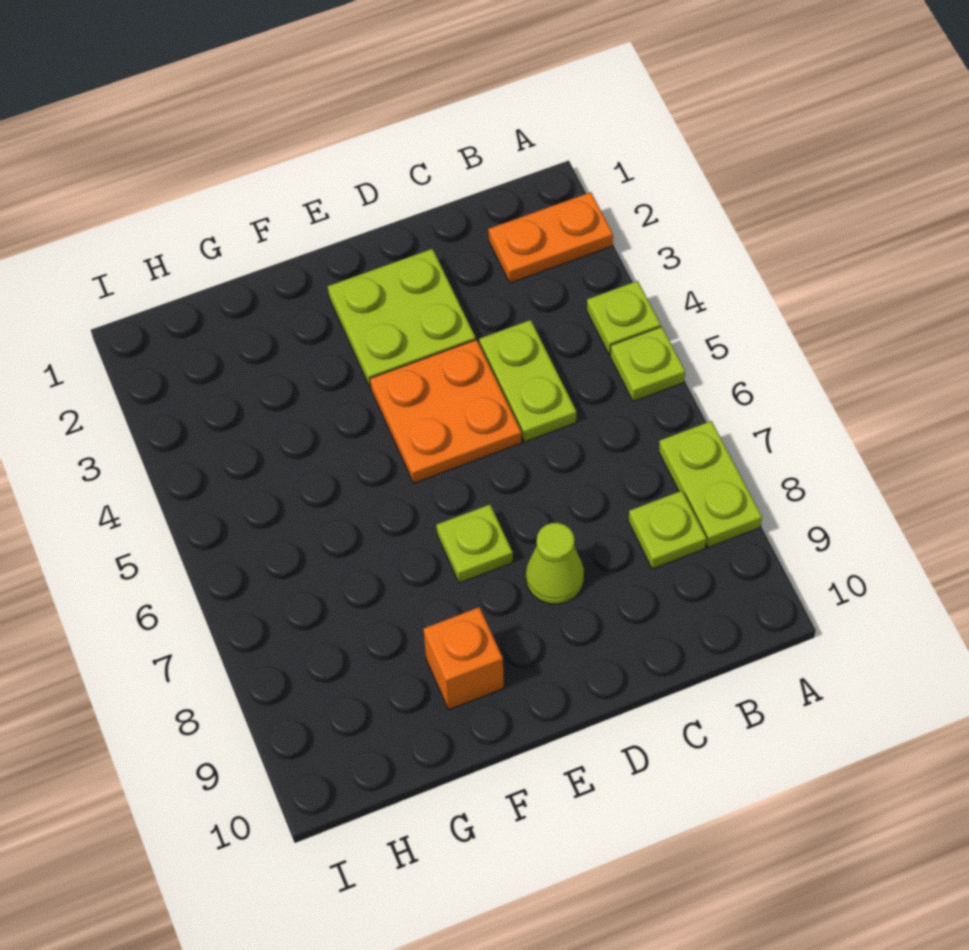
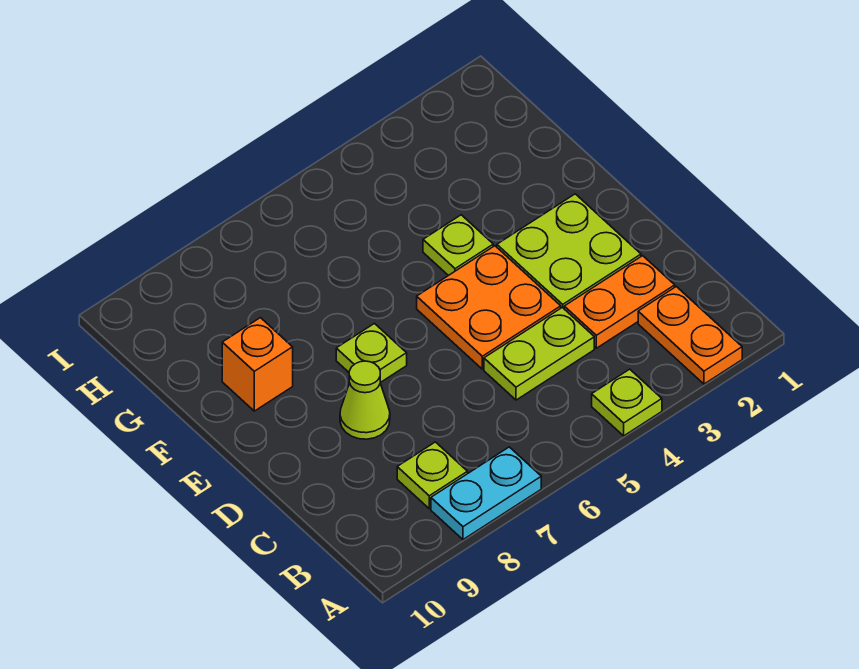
lime plate A5 level 1 -> lime plate F4 level 1
lime plate A7:A8 level 1 -> cyan plate A7:A8 level 1
none -> orange plate C2:C3 level 1

